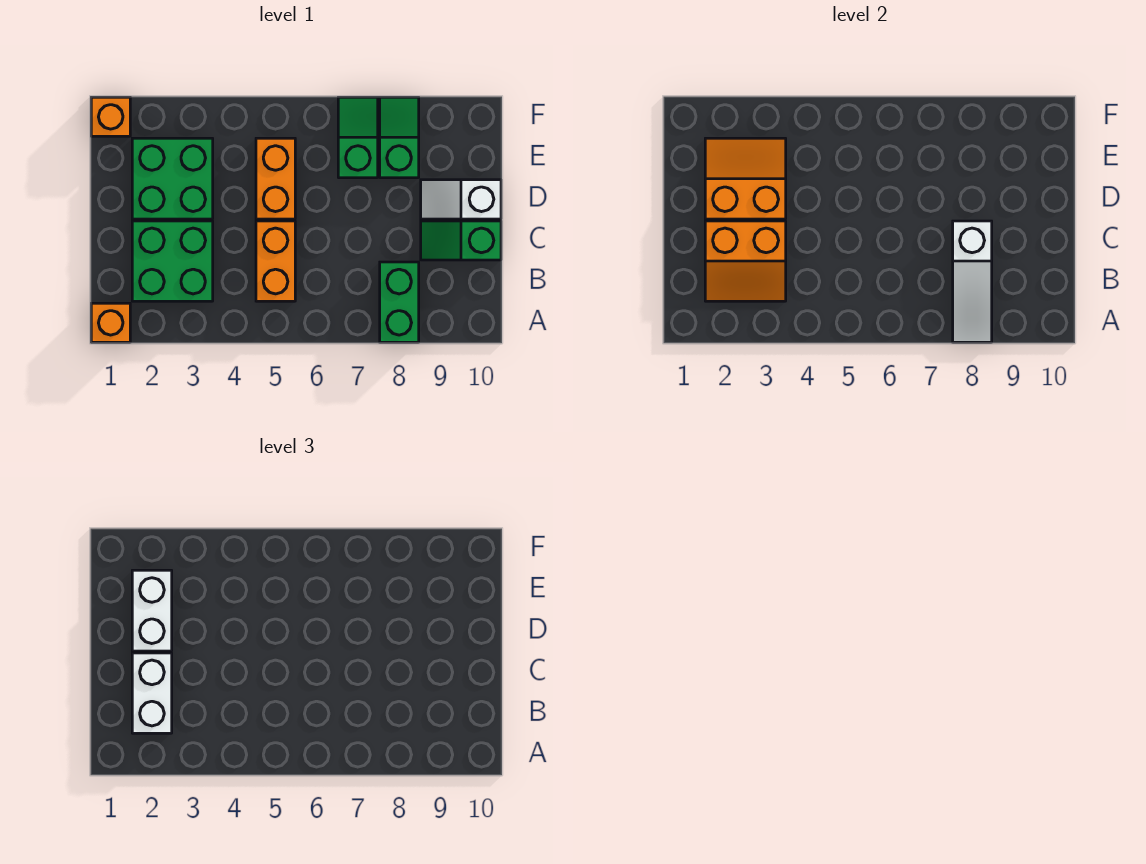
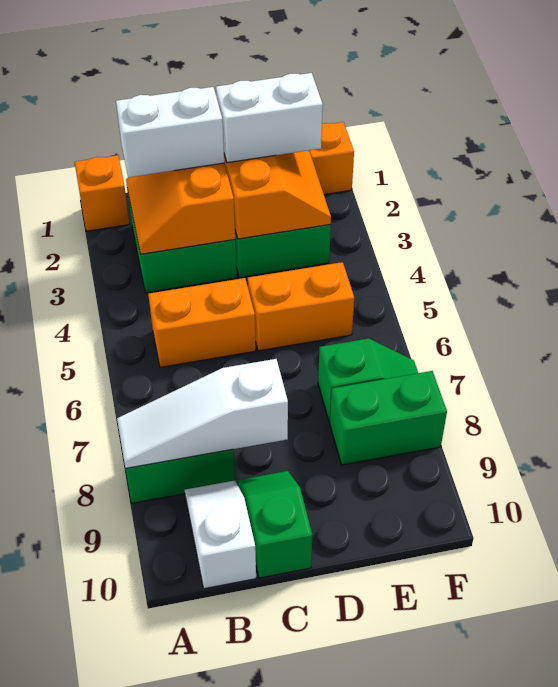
white slope D9:D10 level 1 top 10 -> white slope B9:B10 level 1 top 10
green slope E8:F8 level 1 top E -> green brick E8:F8 level 1

